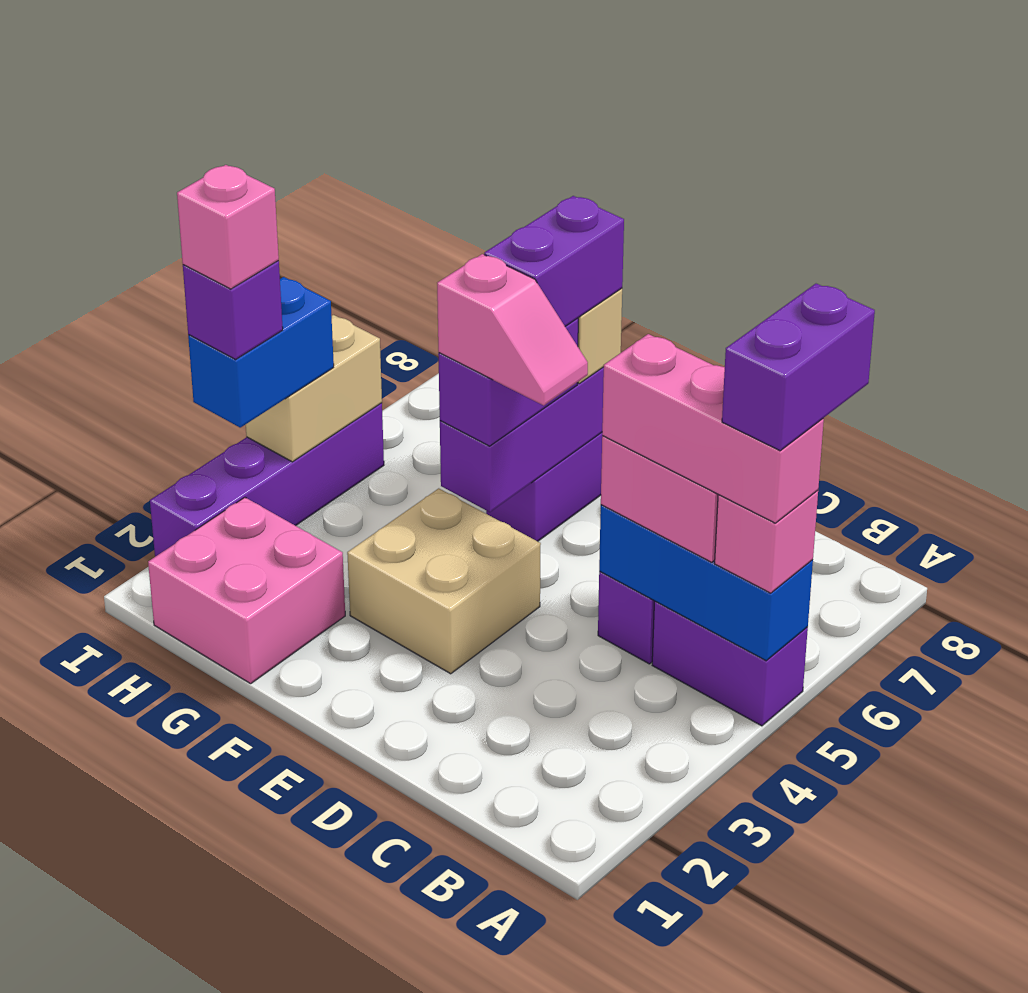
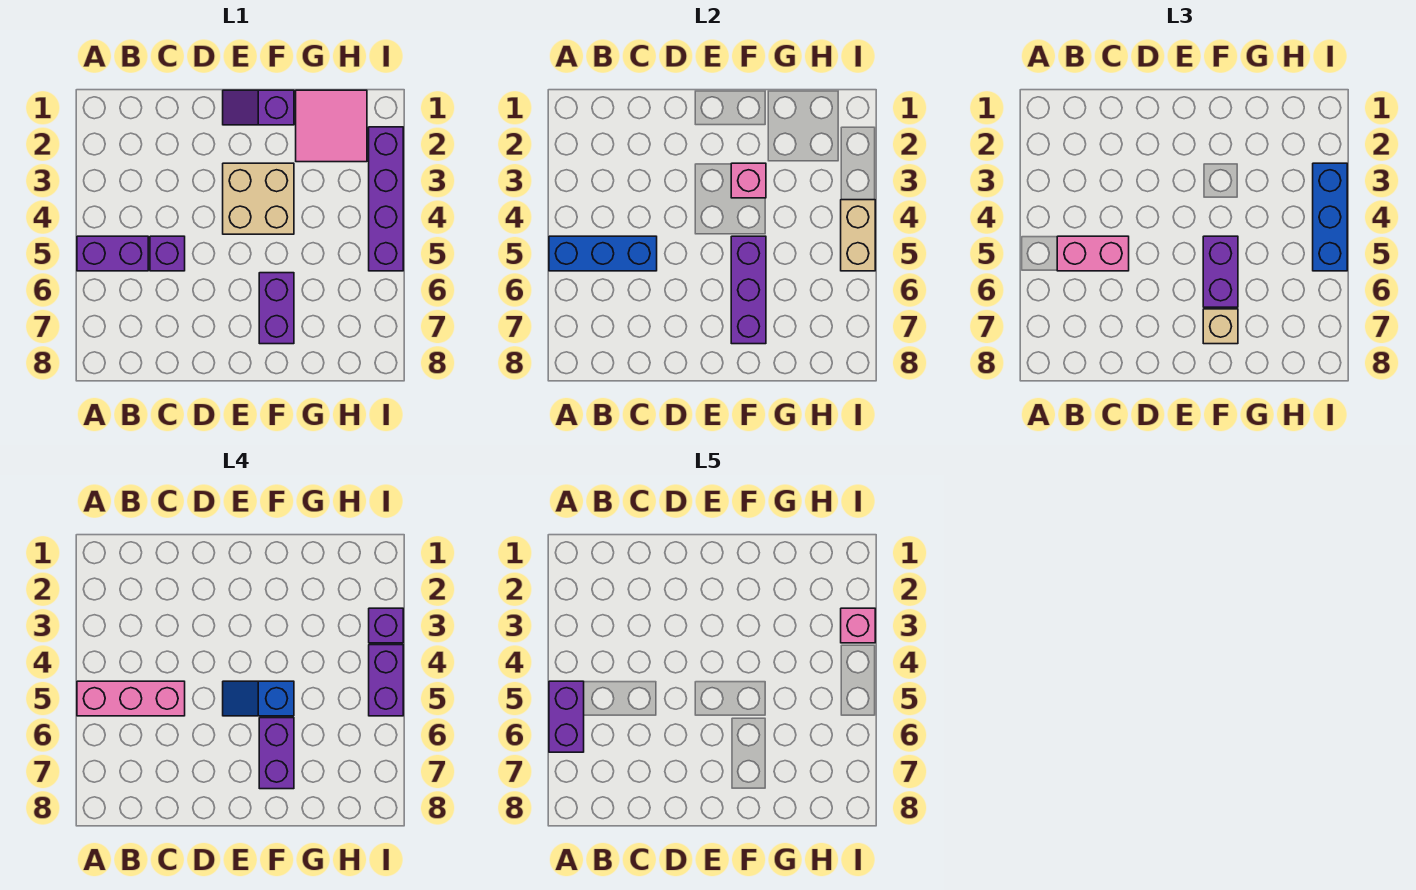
pink brick A5 level 3 -> pink brick F3 level 2
none -> purple slope E1:F1 level 1 top F
pink slope E5:F5 level 4 top F -> blue slope E5:F5 level 4 top F
pink brick G1:H2 level 1 -> pink tile G1:H2 level 1
blue brick I3:I4 level 3 -> blue brick I3:I5 level 3
none -> purple brick I4:I5 level 4

